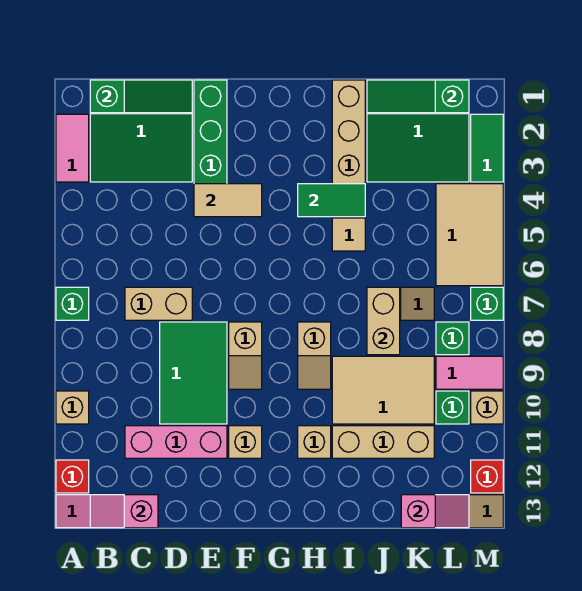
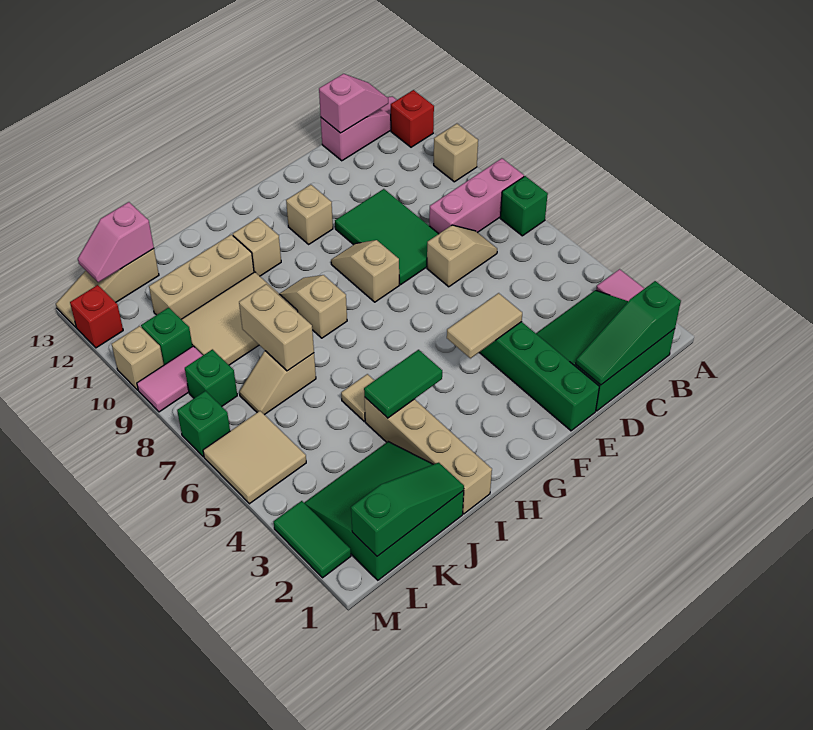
tan brick C7:D7 level 1 -> tan slope C7:D7 level 1 top D
pink brick C11:E11 level 1 -> pink brick A8:C8 level 1
tan tile L4:M6 level 1 -> tan tile L5:M6 level 1

